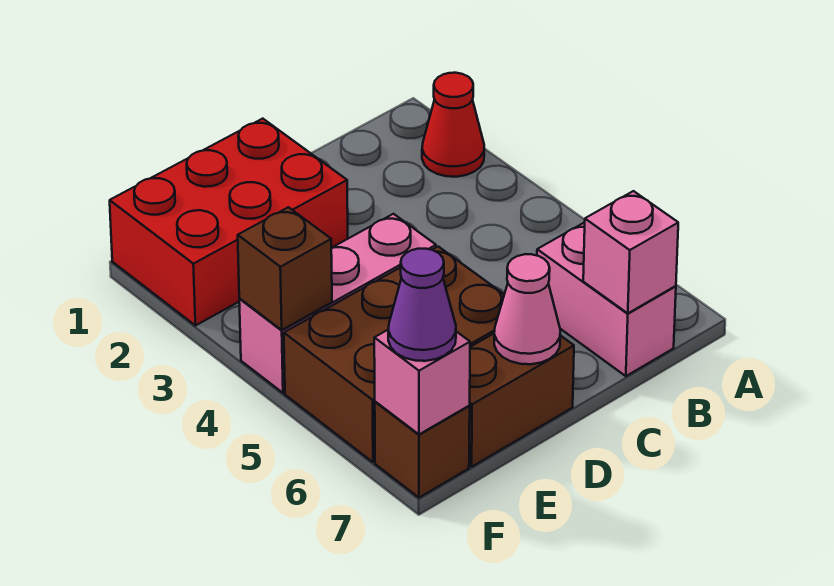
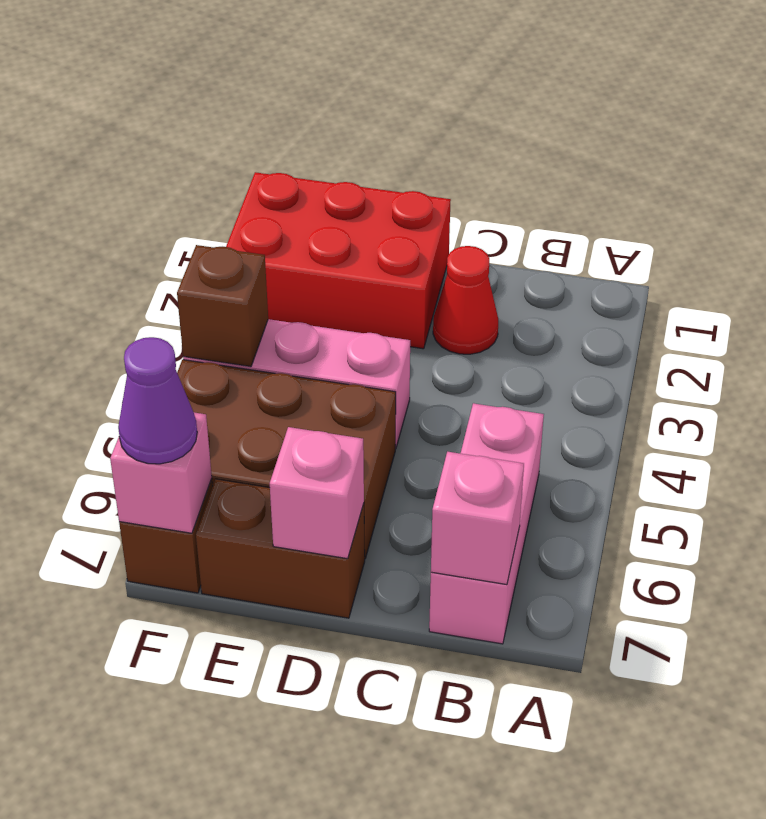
red cone A2 level 1 -> red cone C2 level 1
pink brick B6:B7 level 1 -> pink brick B5:B7 level 1
pink cone D7 level 2 -> pink brick D7 level 2

